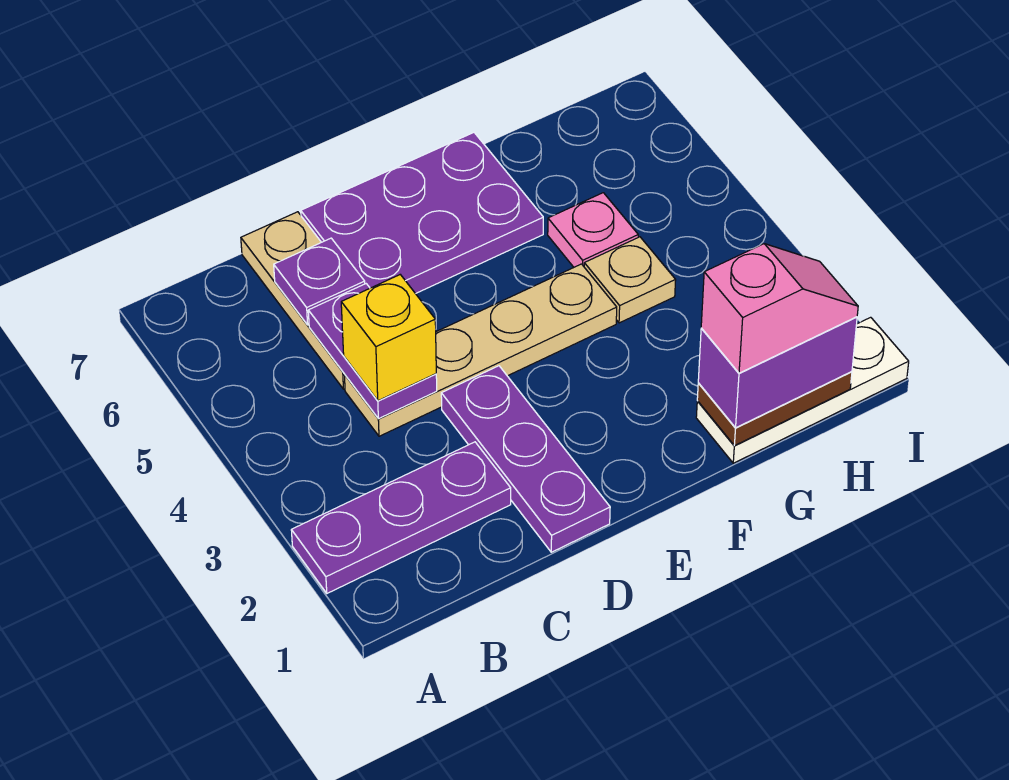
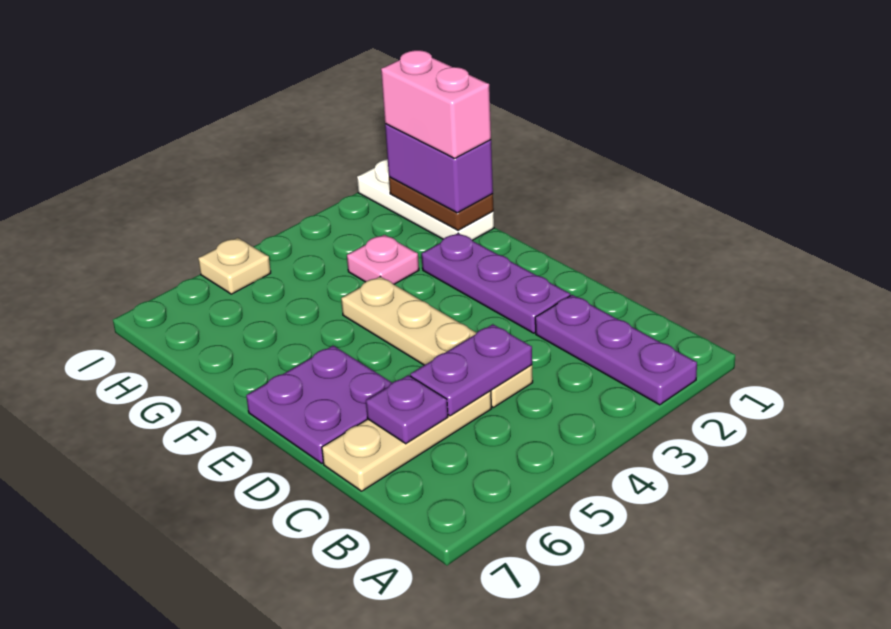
yellow brick C4 level 3 -> none
purple plate D1:D3 level 1 -> purple plate D2:F2 level 1
purple plate D6:F7 level 1 -> purple plate D6:E7 level 1
pink slope G1:H1 level 4 top G -> pink brick G1:H1 level 4
tan plate G4 level 1 -> tan plate I5 level 1
pink plate G5 level 1 -> pink plate G3 level 1

